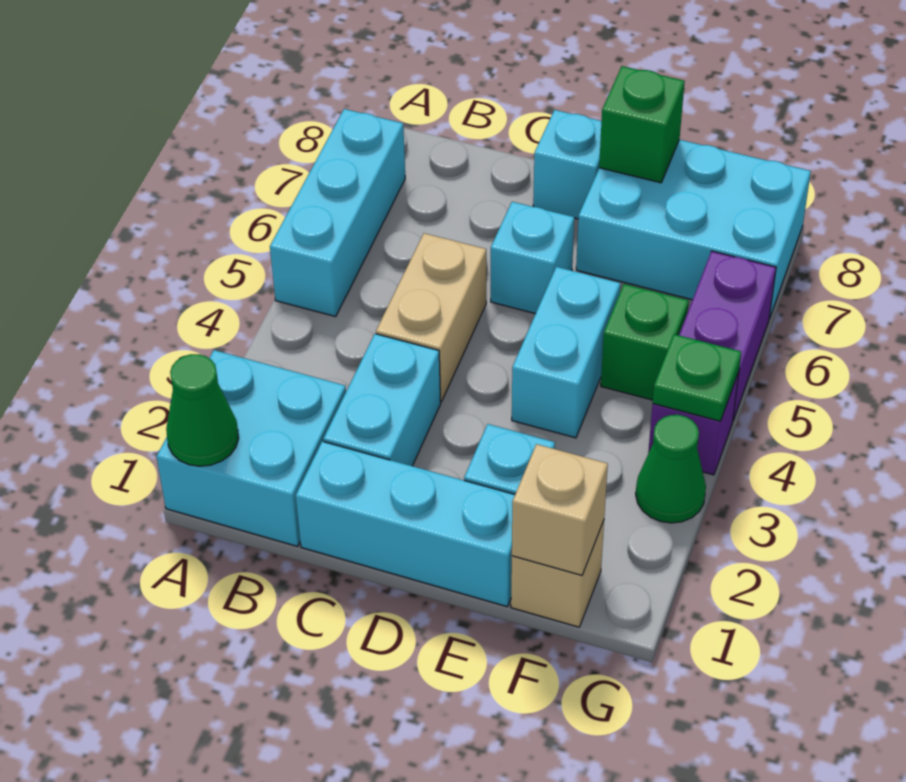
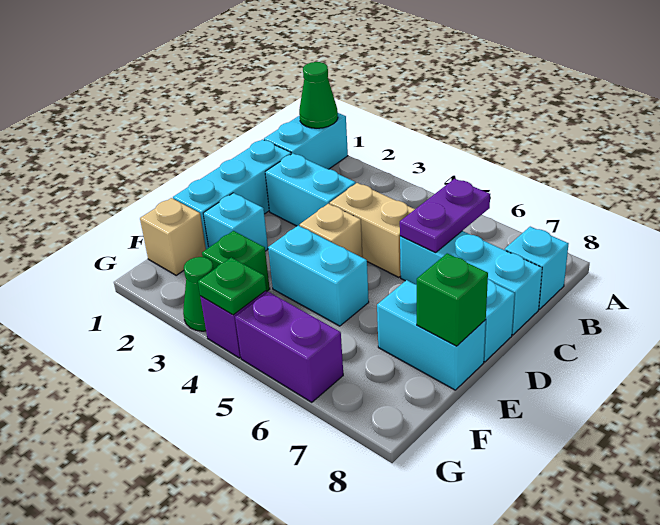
cyan brick A1:B2 level 1 -> cyan brick A1:B1 level 1
cyan brick A5:A7 level 1 -> cyan brick C6:C8 level 1
none -> purple plate B6:C6 level 2
cyan brick D6 level 1 -> cyan brick B8 level 1
cyan brick E7:G8 level 1 -> cyan brick E7:E8 level 1
tan brick F1 level 2 -> tan brick D4 level 1
green brick F5 level 1 -> green brick F3 level 1

